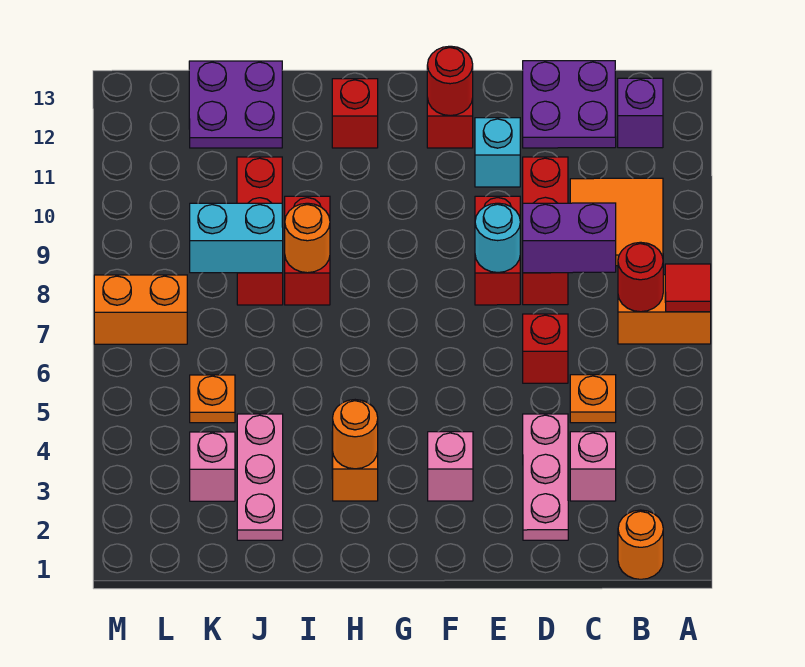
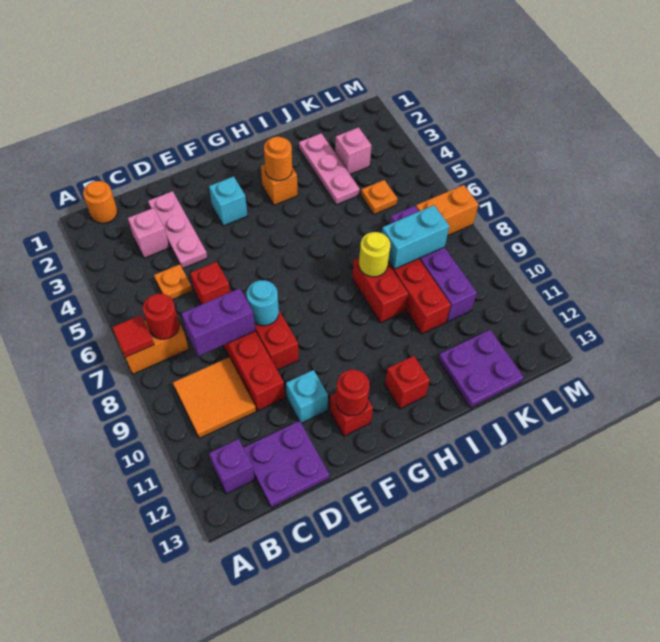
pink brick F3 level 1 -> cyan brick F3 level 1
orange round brick I8 level 2 -> yellow round brick I8 level 2
none -> purple brick K7:K10 level 1

